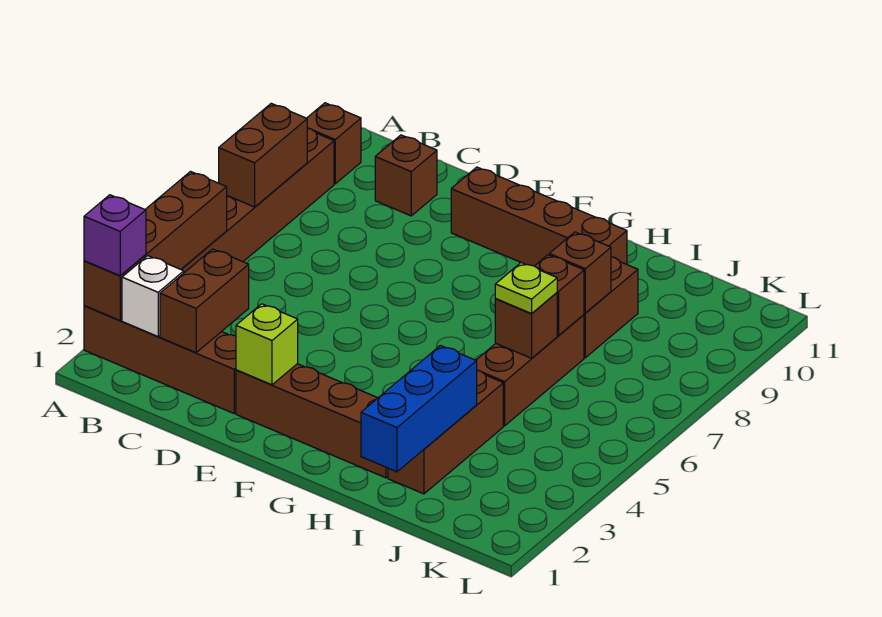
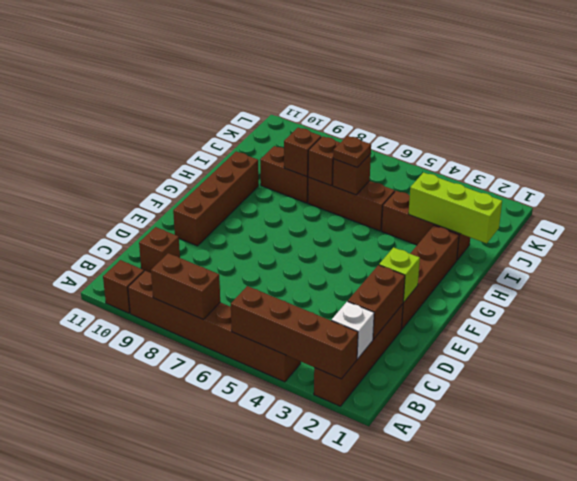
purple brick A2 level 3 -> none
brown brick C2:C3 level 2 -> brown brick C2:D2 level 2
blue brick I1:I3 level 2 -> lime brick I1:I3 level 2
lime plate I6 level 3 -> brown plate I6 level 3

